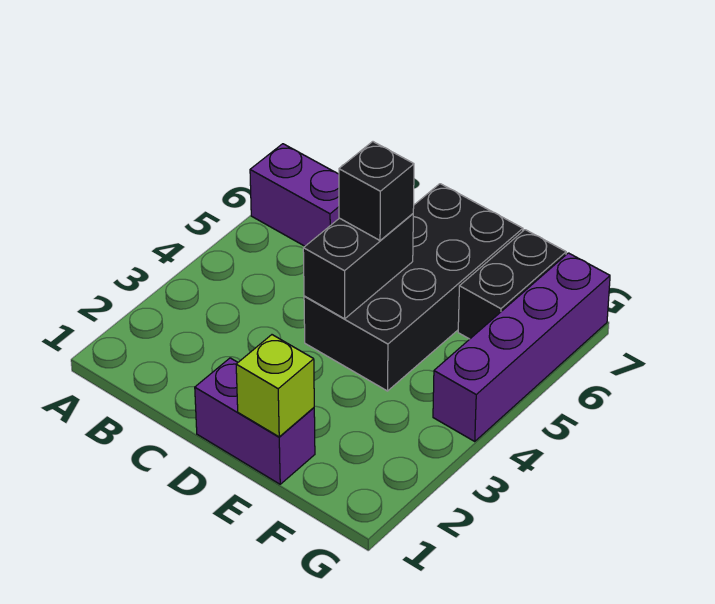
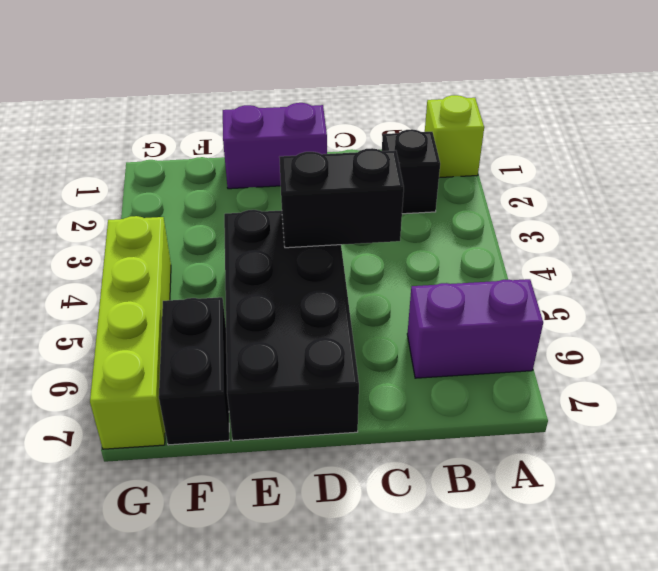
black brick D4:D5 level 2 -> black brick C4:D4 level 2
black brick D5 level 3 -> black brick B2 level 1
lime brick E1 level 2 -> lime brick A1 level 1
purple brick G4:G7 level 1 -> lime brick G4:G7 level 1

